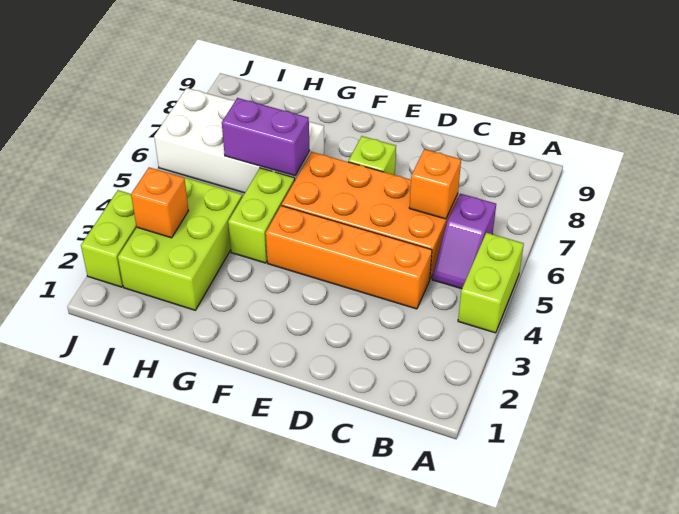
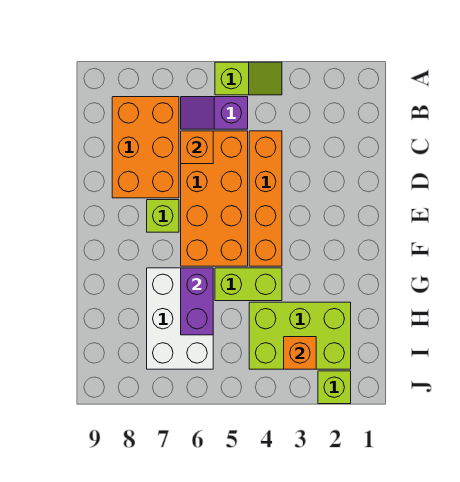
lime brick A4:A5 level 1 -> lime slope A4:A5 level 1 top 5
purple slope B5:B6 level 1 top 6 -> purple slope B5:B6 level 1 top 5
none -> orange brick B7:D8 level 1
white brick G6:J7 level 1 -> white brick G6:I7 level 1
lime brick J2:J3 level 1 -> lime brick J2 level 1

